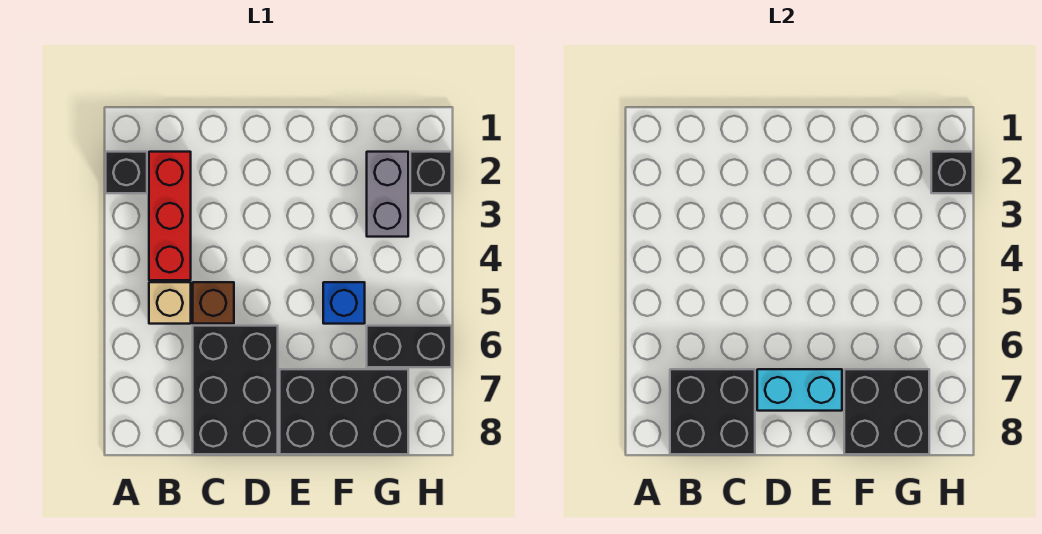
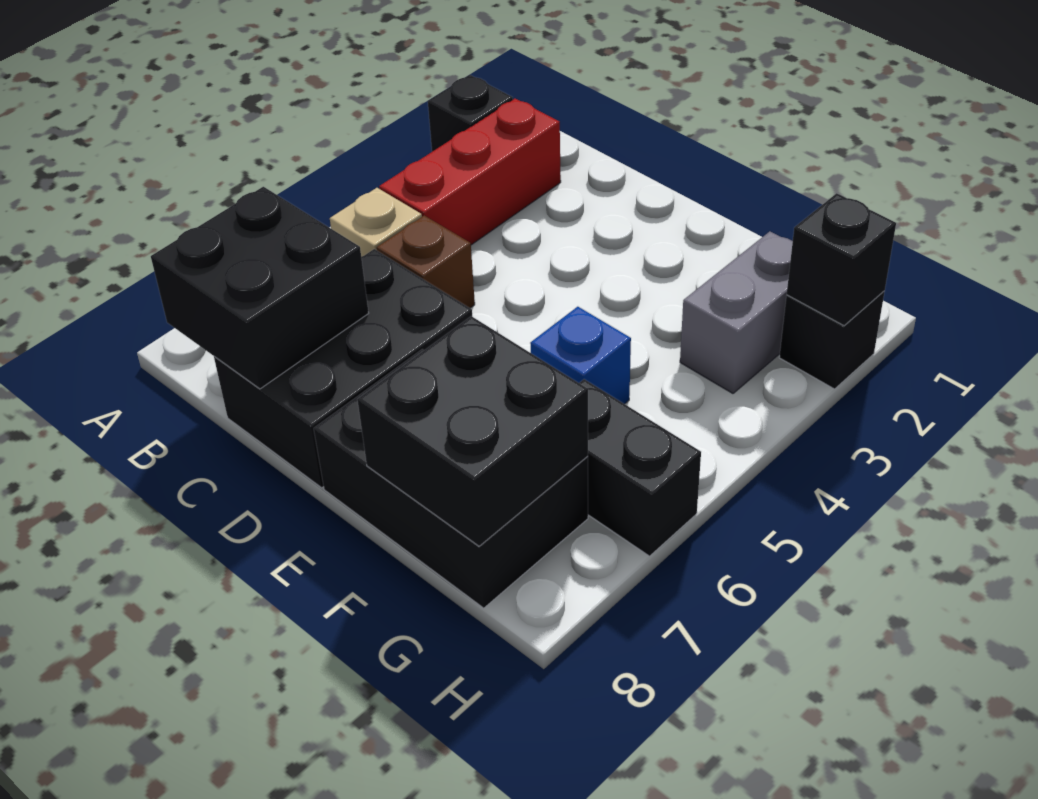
cyan brick D7:E7 level 2 -> none

